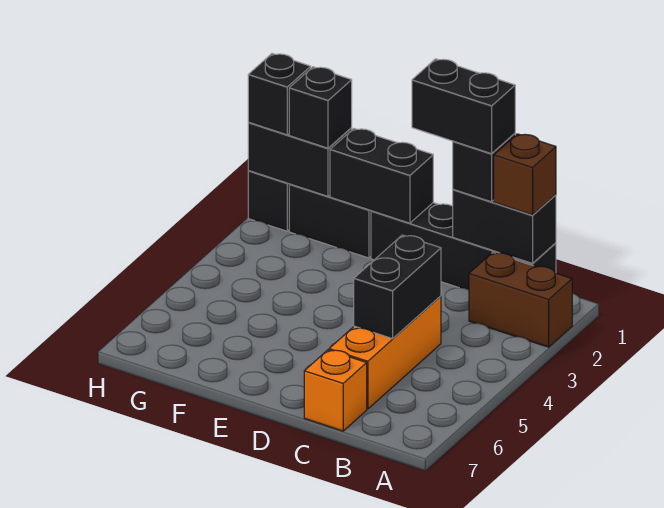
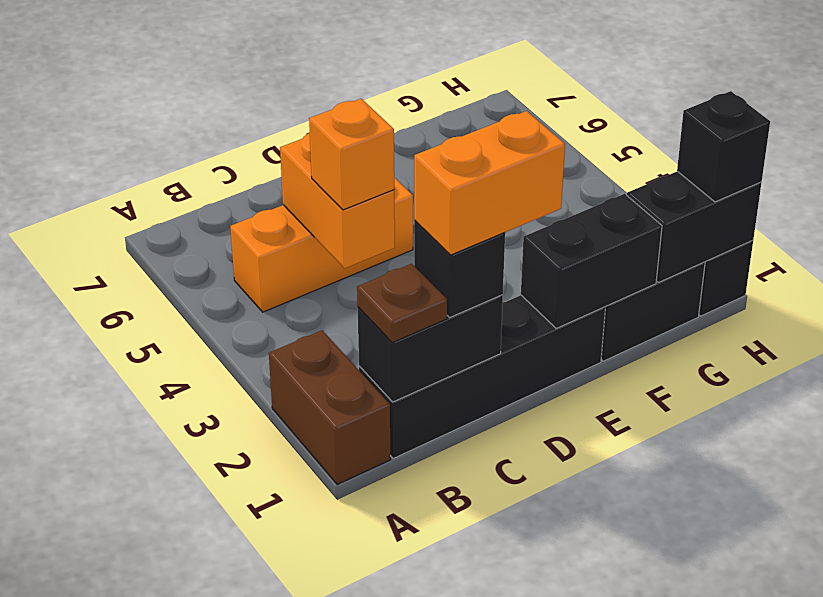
brown brick A2:B2 level 1 -> brown brick A1:A2 level 1
brown brick B1 level 3 -> brown plate B1 level 3
black brick C1:D1 level 4 -> orange brick C1:D1 level 4
orange brick C4:C6 level 1 -> orange brick B5:D5 level 1
black brick C4:C5 level 2 -> orange brick C4:C5 level 2
orange brick C7 level 1 -> orange brick C4 level 3
black brick G1 level 3 -> none

